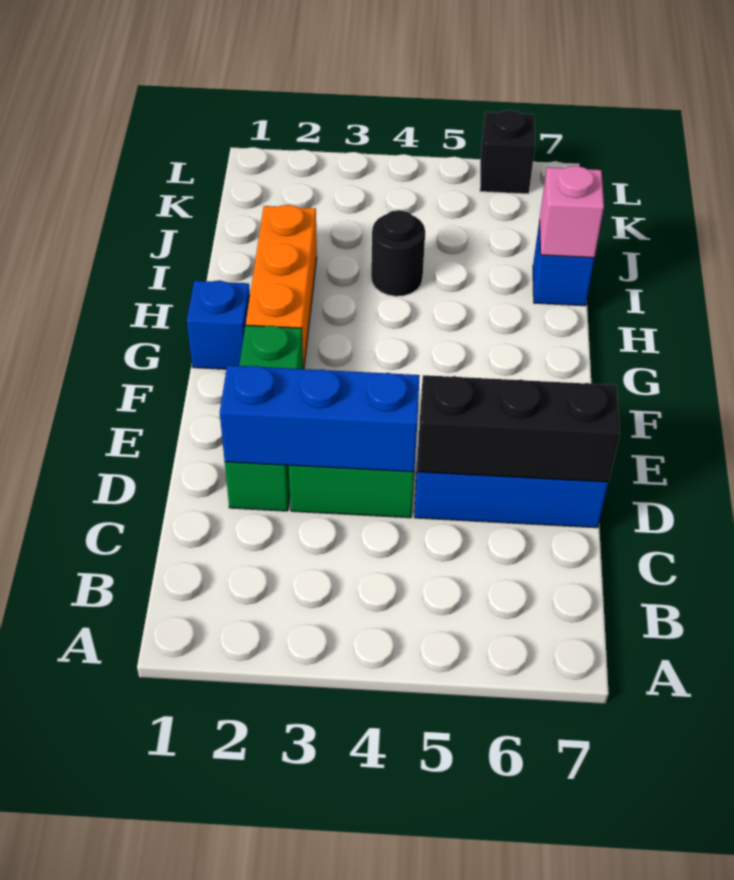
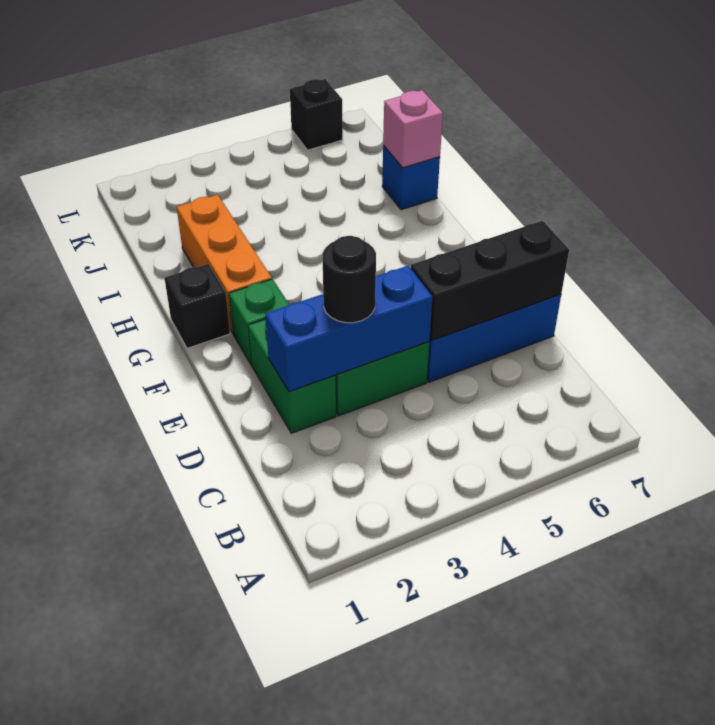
blue brick G1 level 1 -> black brick G1 level 1
black round brick I4 level 1 -> black round brick D3 level 3

